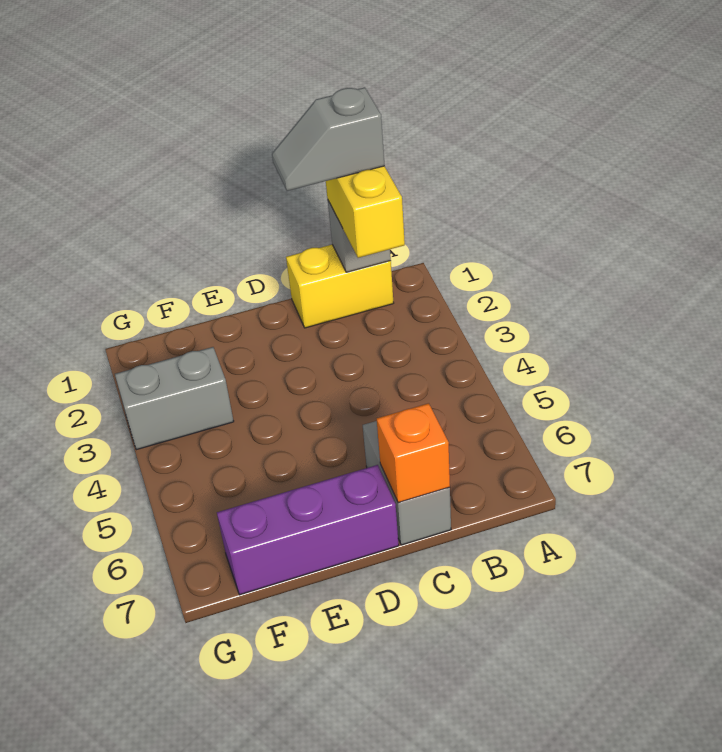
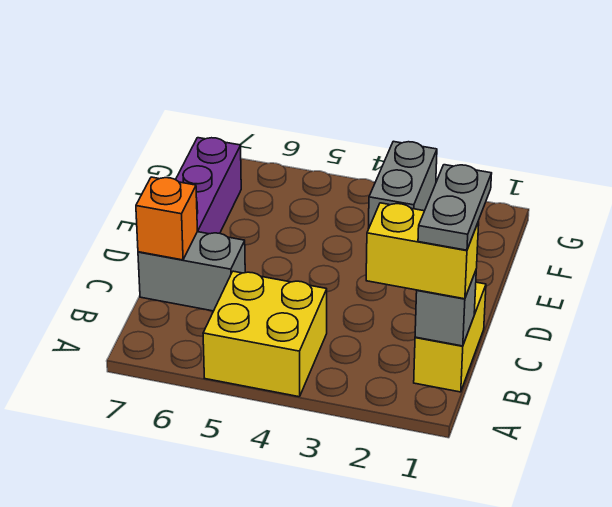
none -> yellow brick A4:B5 level 1
grey slope B1:C1 level 4 top B -> grey plate B1:C1 level 4

